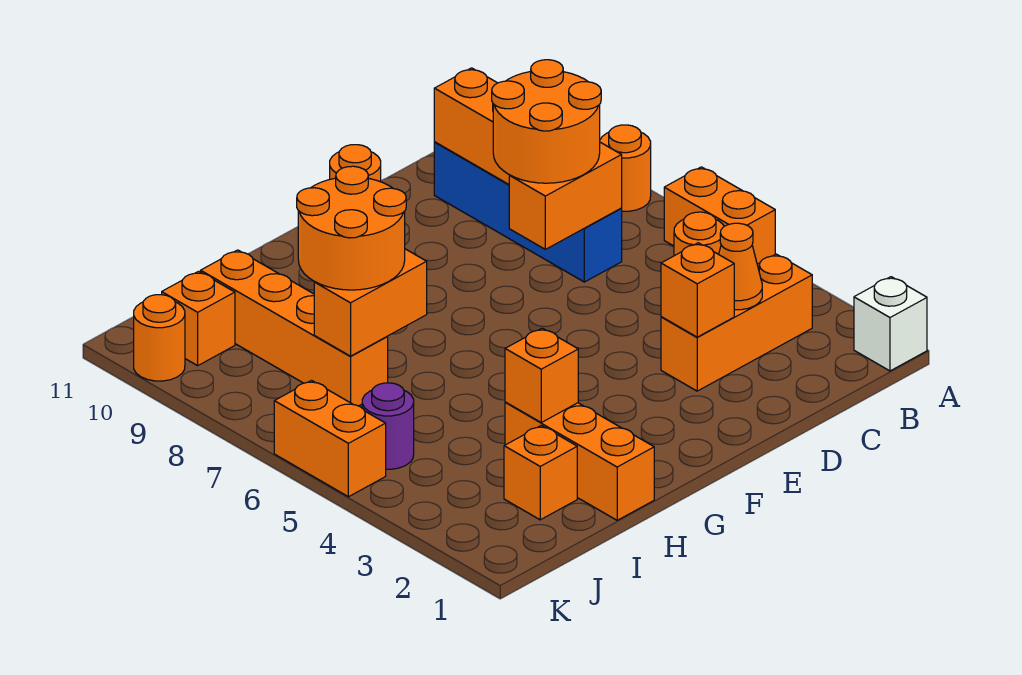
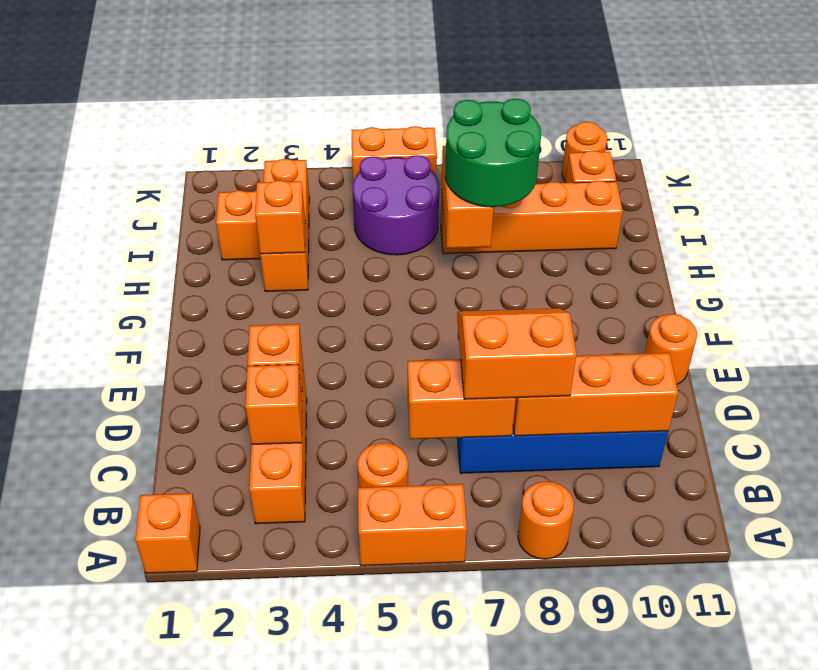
white brick A1 level 1 -> orange brick A1 level 1
orange cone C3 level 2 -> orange brick C3 level 2
orange brick C7:D7 level 2 -> orange brick C6:C7 level 2
orange round brick C7:D8 level 3 -> orange slope C7:D8 level 3 top C
orange brick H1:H3 level 1 -> orange brick H3:J3 level 1
orange round brick H7:I8 level 3 -> green round brick H7:I8 level 3
purple round brick J5 level 1 -> purple round brick I5:J6 level 1

